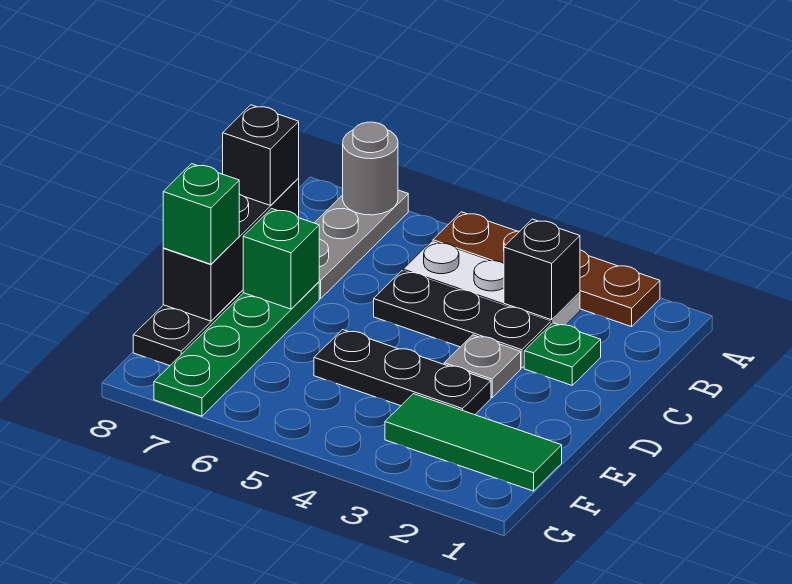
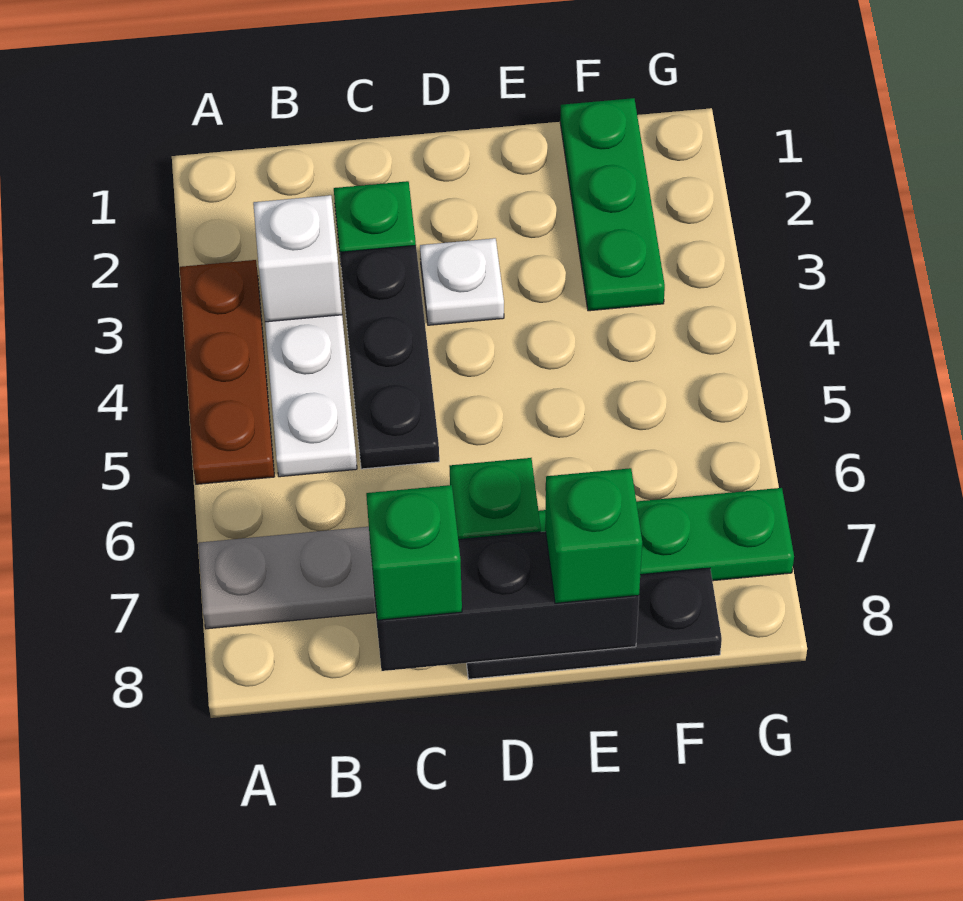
brown plate A2:A5 level 1 -> brown plate A3:A5 level 1
grey round brick A7 level 2 -> none
black brick B3 level 2 -> white brick B3 level 2
black brick C8 level 3 -> green brick C8 level 3
grey plate D3 level 1 -> white plate D3 level 1
black plate E3:E5 level 1 -> none
green tile F1:F3 level 1 -> green plate F1:F3 level 1

